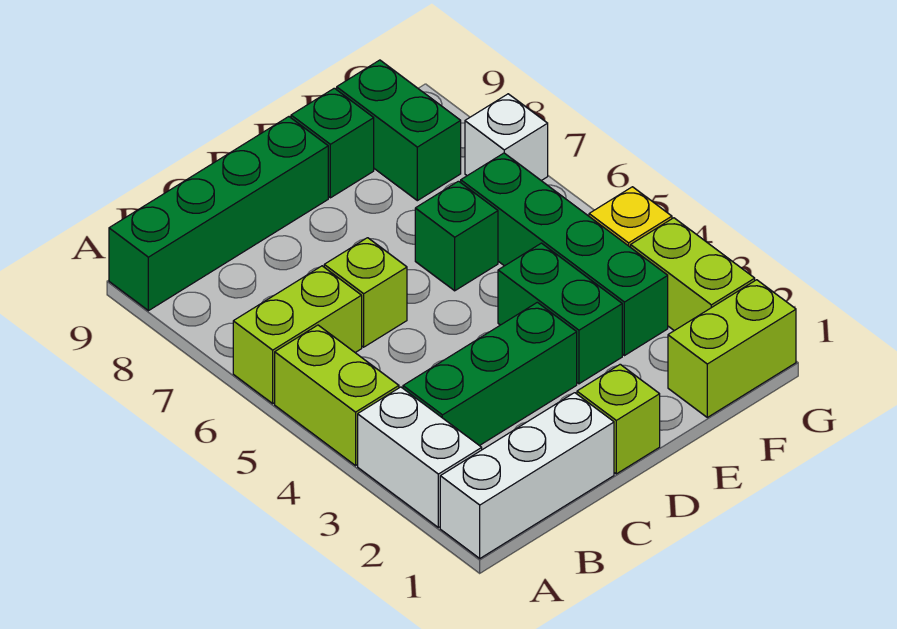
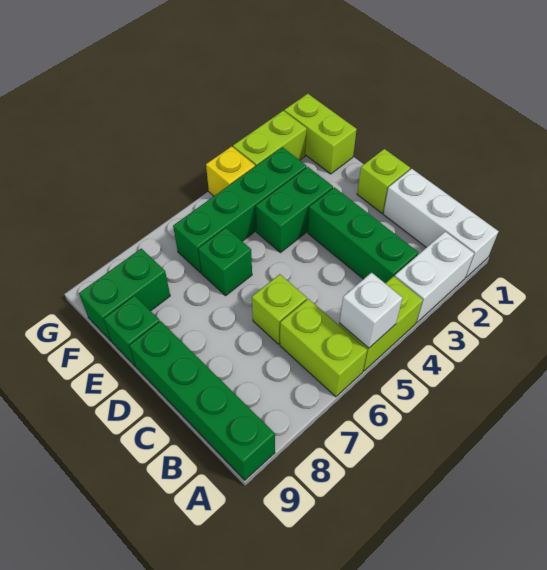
white brick G7 level 1 -> white brick A5 level 2

